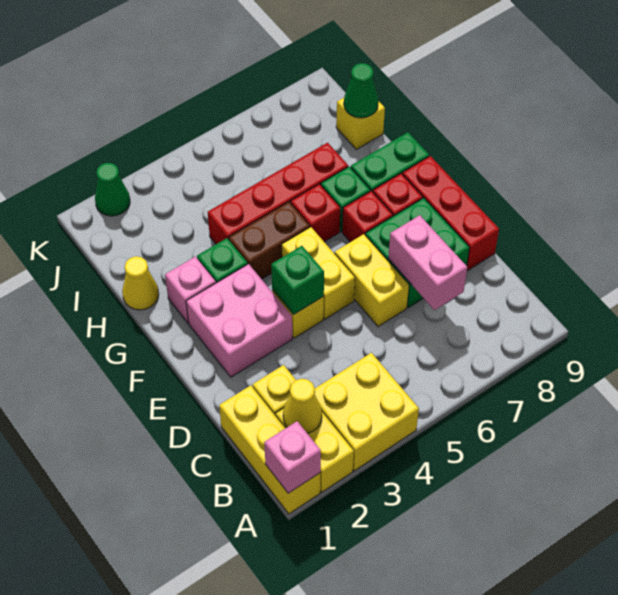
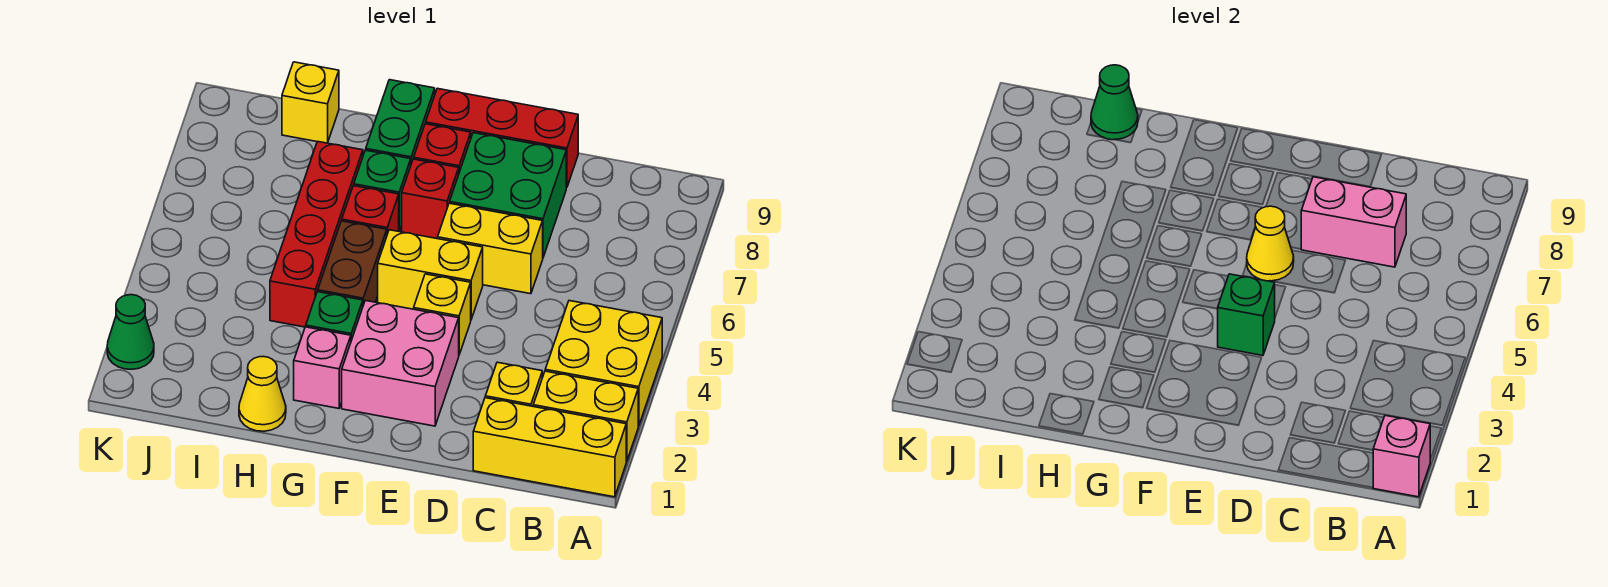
yellow cone B2 level 2 -> yellow cone E6 level 2

